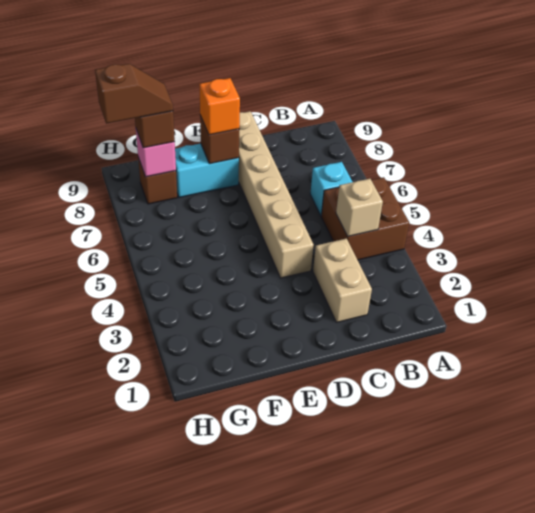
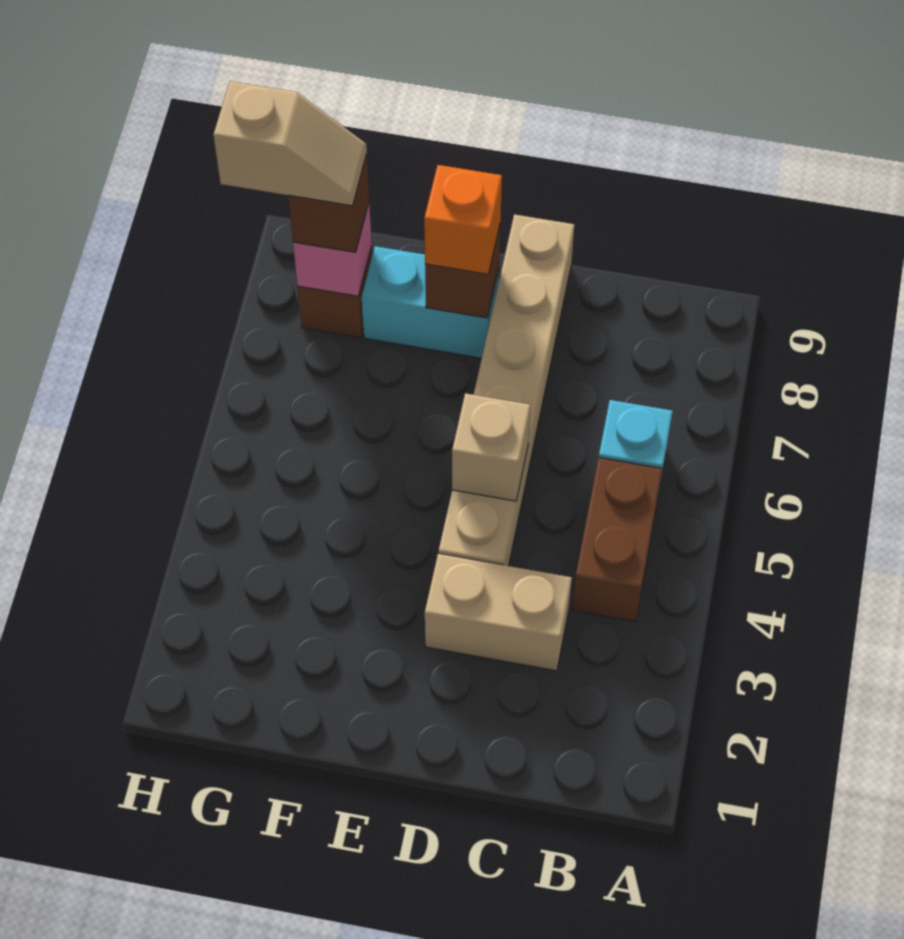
brown brick A4:B5 level 1 -> brown brick B4:B5 level 1
tan brick B4 level 2 -> tan brick D5 level 2
tan brick C2:C3 level 1 -> tan brick C3:D3 level 1
brown slope G8:H8 level 4 top H -> tan slope G8:H8 level 4 top H

